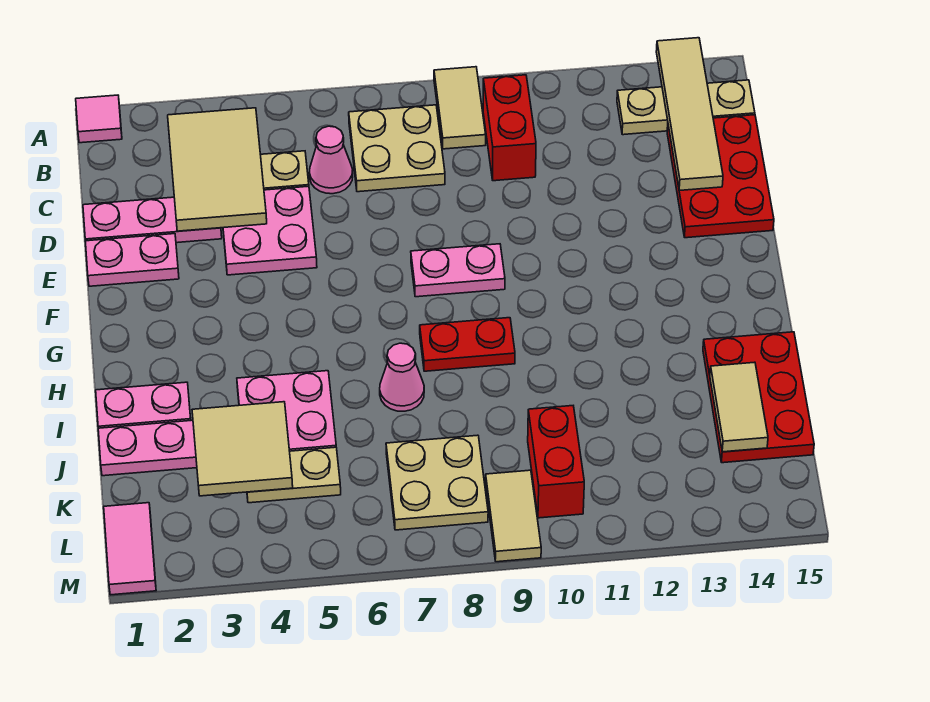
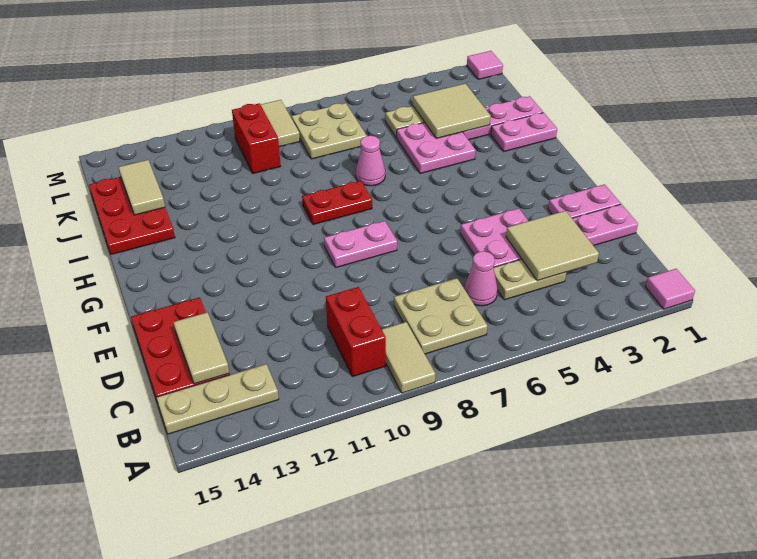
tan tile A14:D14 level 2 -> tan tile C14:D14 level 2
tan tile B3:D4 level 2 -> tan tile C3:D4 level 2
pink tile L1:M1 level 1 -> pink tile M1 level 1

